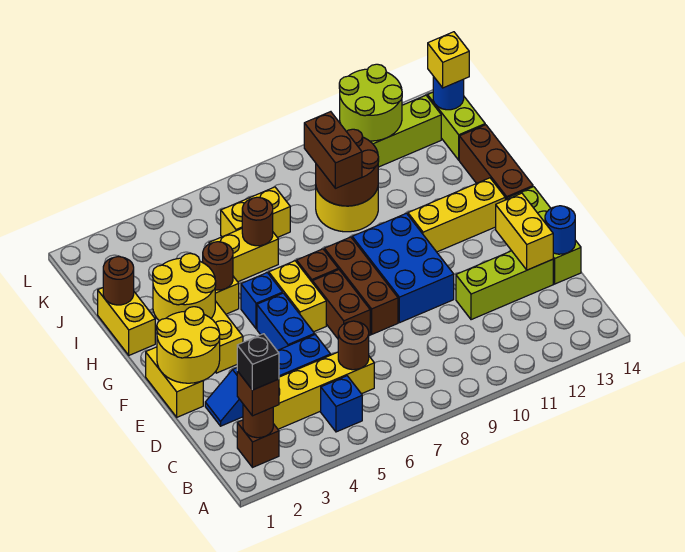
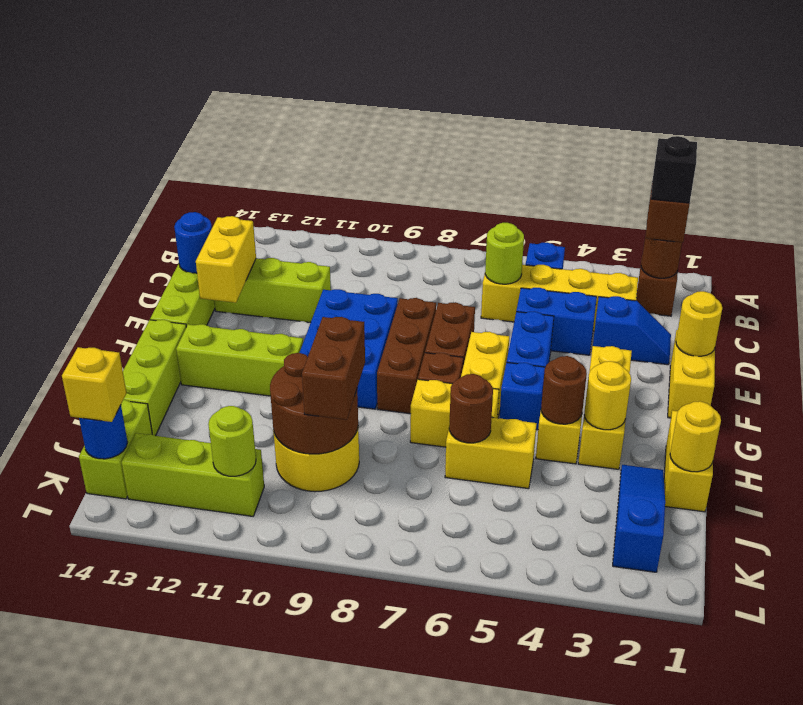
brown round brick C6 level 2 -> lime round brick C6 level 2
yellow round brick E1:F2 level 2 -> yellow round brick E1 level 2
yellow round brick G2:H3 level 2 -> yellow round brick H3 level 2
yellow brick G11:G13 level 1 -> lime brick G11:G13 level 1
brown brick G14:I14 level 1 -> lime brick G14:I14 level 1
brown round brick I1 level 2 -> yellow round brick I1 level 2
none -> blue slope I2:K2 level 1 top K
yellow brick J6:J7 level 1 -> yellow brick H6:H7 level 1
lime round brick K11:L12 level 2 -> lime round brick K11 level 2

